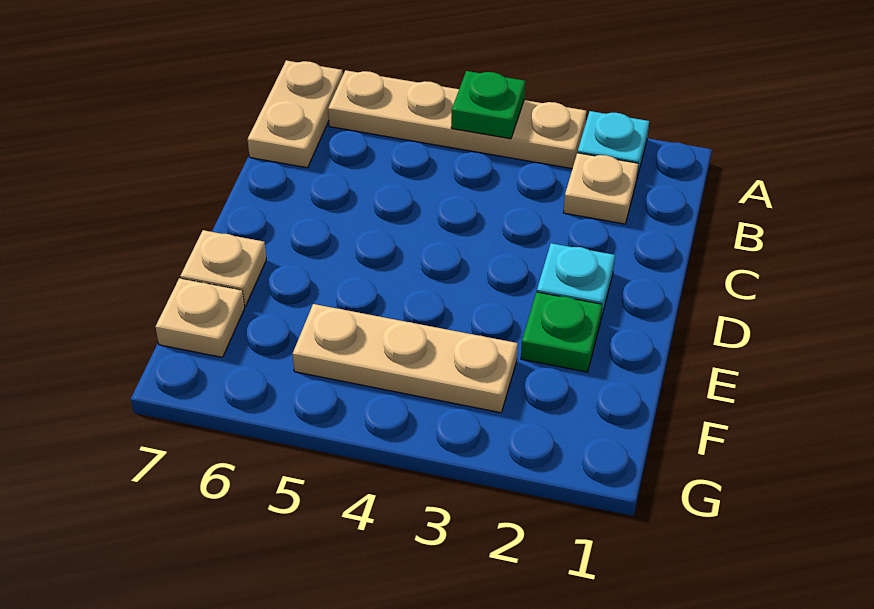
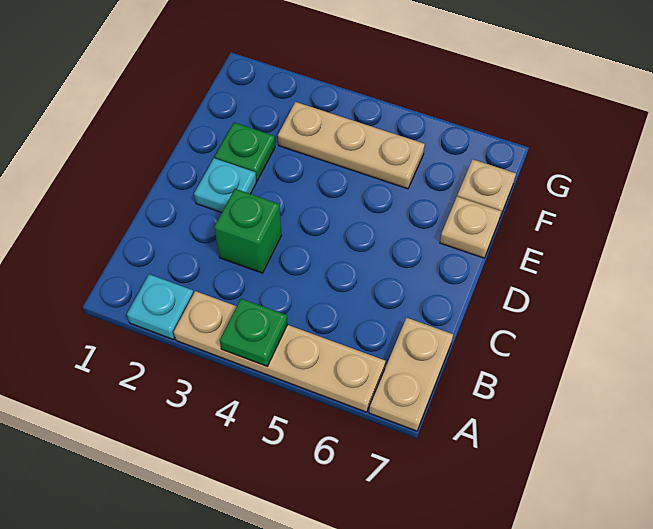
tan plate B2 level 1 -> none
none -> green brick C3 level 1

